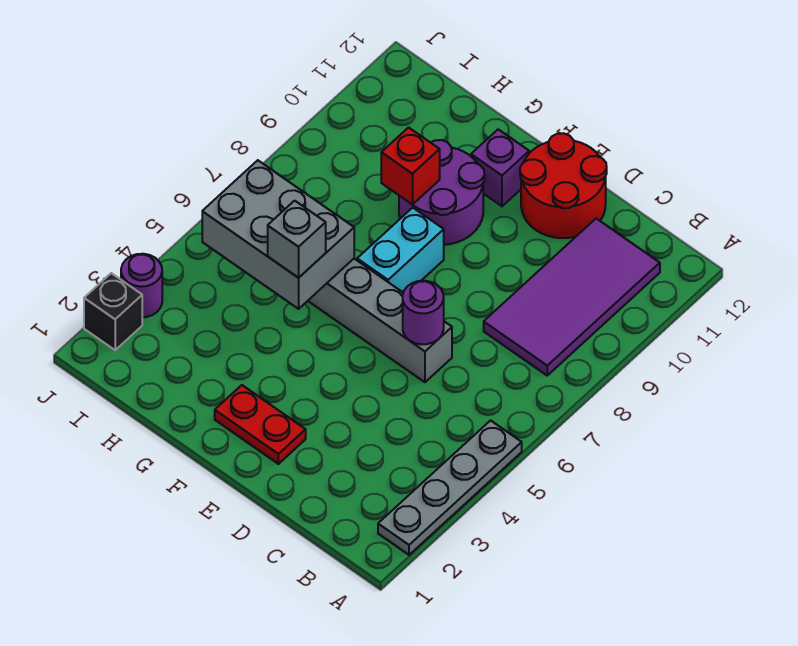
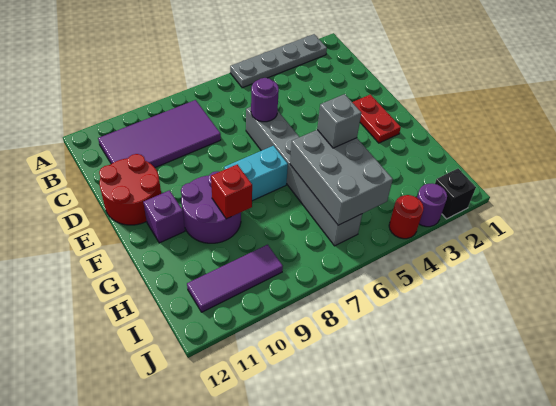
none -> purple tile I9:I11 level 1
none -> red round brick J4 level 1

